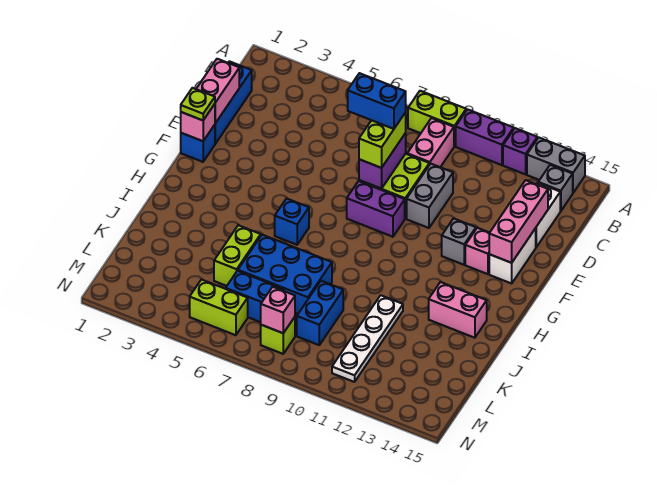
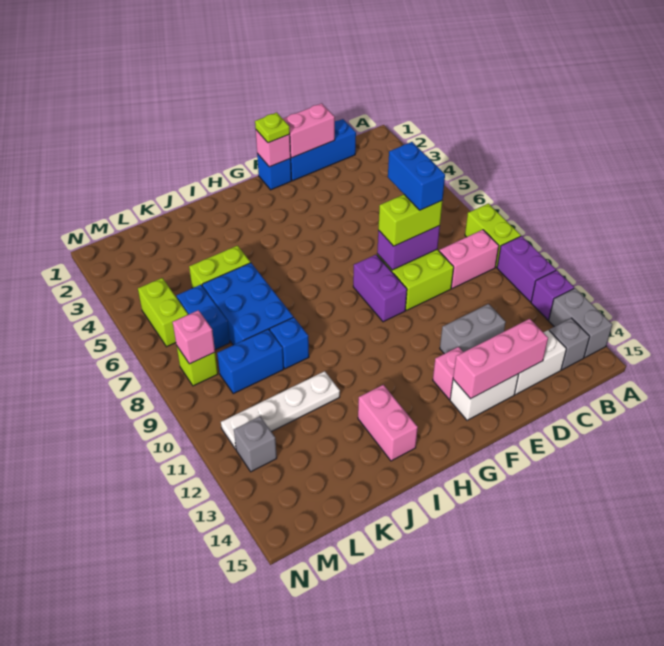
grey brick D10:E10 level 1 -> grey brick D12:E12 level 1
grey brick F12 level 1 -> grey brick M12 level 1
blue brick H6 level 1 -> blue brick J9 level 1

